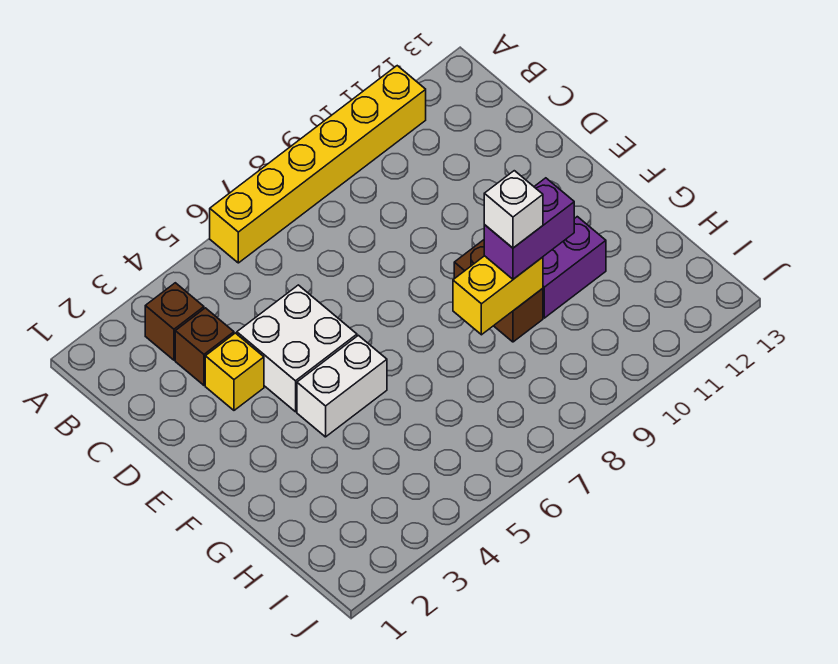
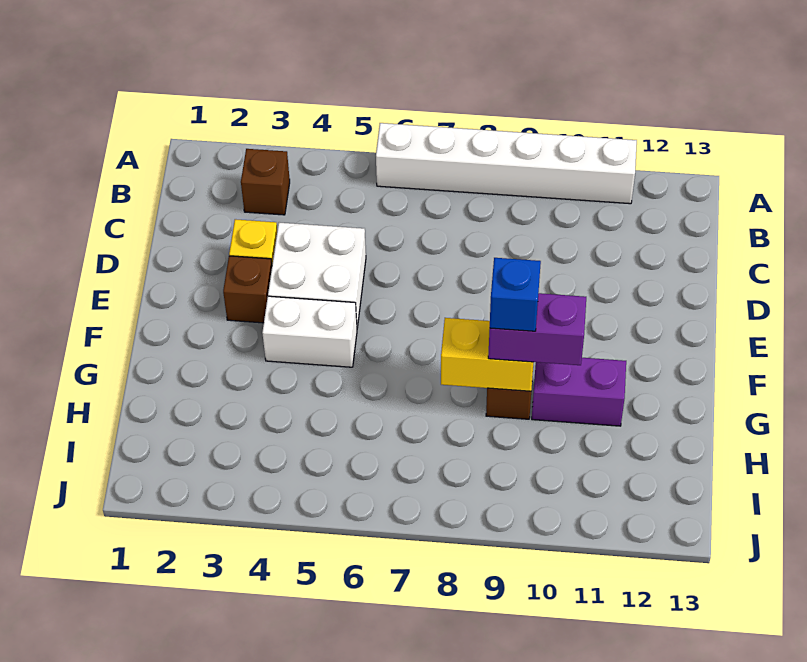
yellow brick A6:A11 level 1 -> white brick A6:A11 level 1
brown brick C3 level 1 -> brown brick E3 level 1
white brick G9 level 4 -> blue brick G9 level 4

